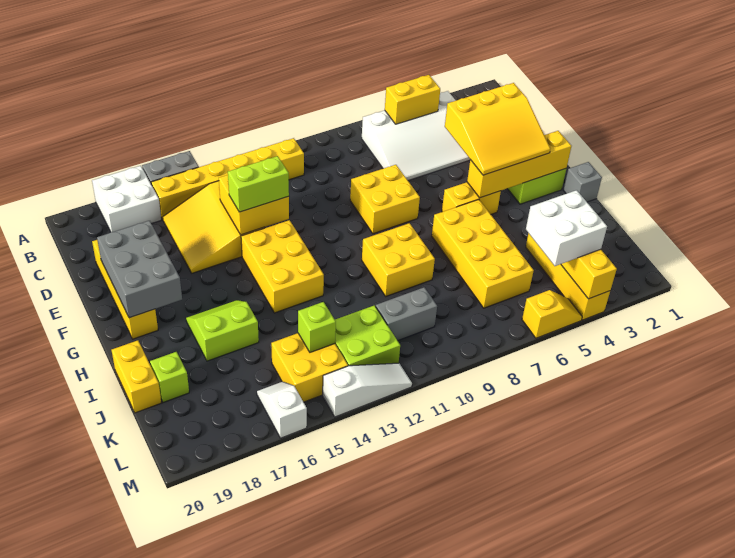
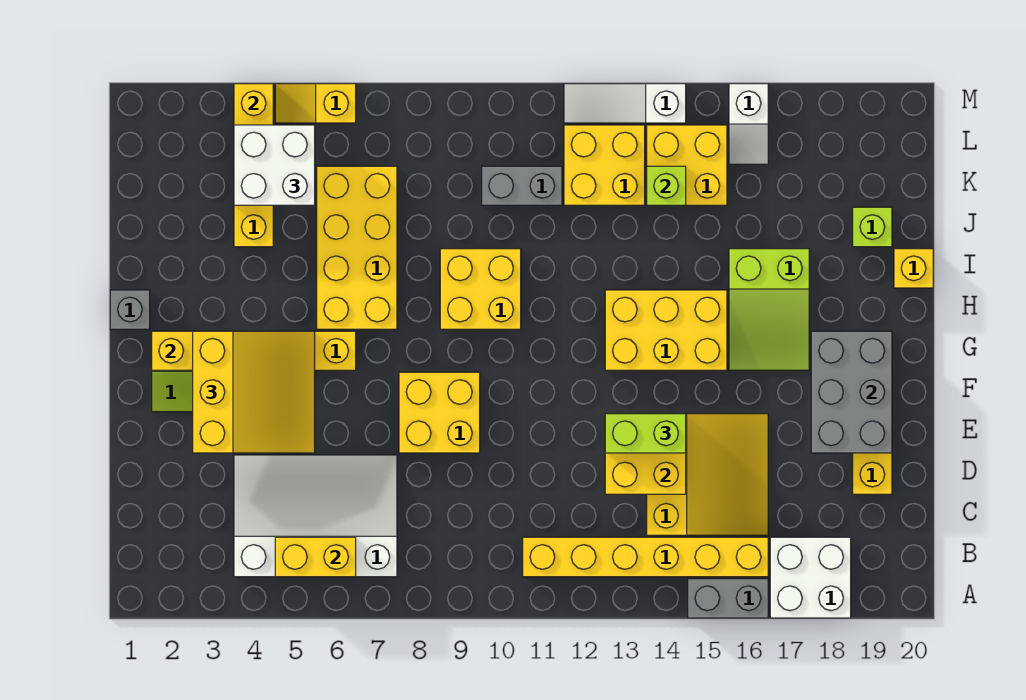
yellow slope E3:G5 level 3 top E -> yellow slope E3:G5 level 3 top 3
yellow brick F13:H14 level 1 -> yellow brick G13:H15 level 1
lime slope H16:I17 level 1 top I -> lime slope G16:I17 level 1 top I
yellow brick I20:J20 level 1 -> yellow brick I20 level 1
lime brick K12:L13 level 1 -> yellow brick K12:L13 level 1

